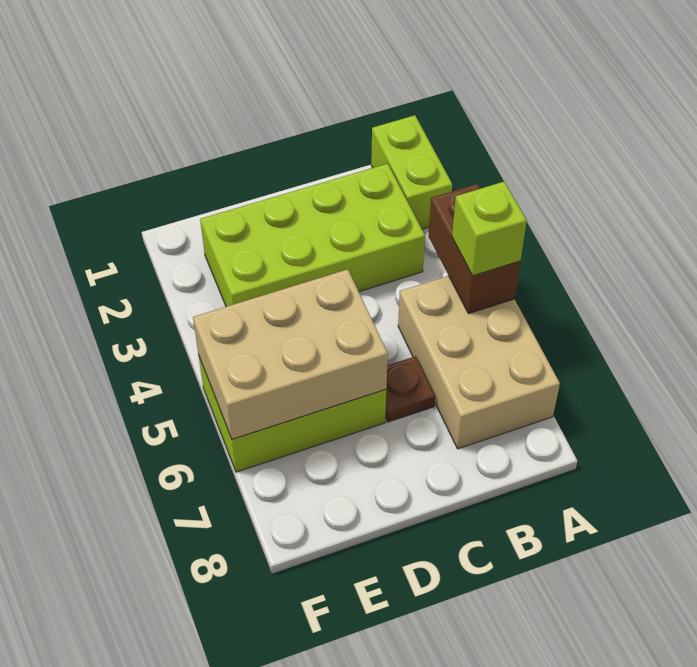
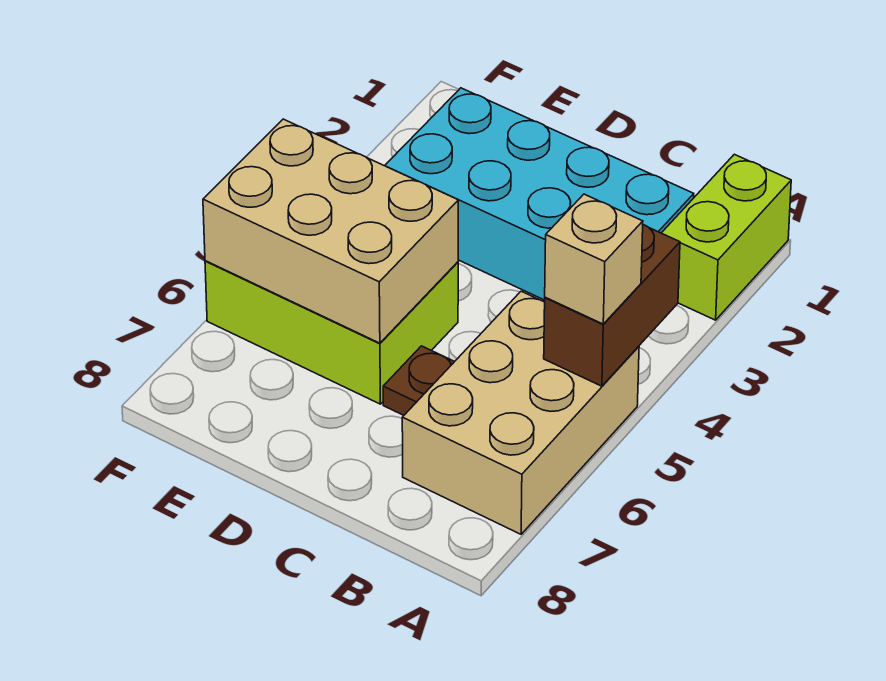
lime brick A5 level 3 -> tan brick A5 level 3
lime brick B2:E3 level 1 -> cyan brick B2:E3 level 1

